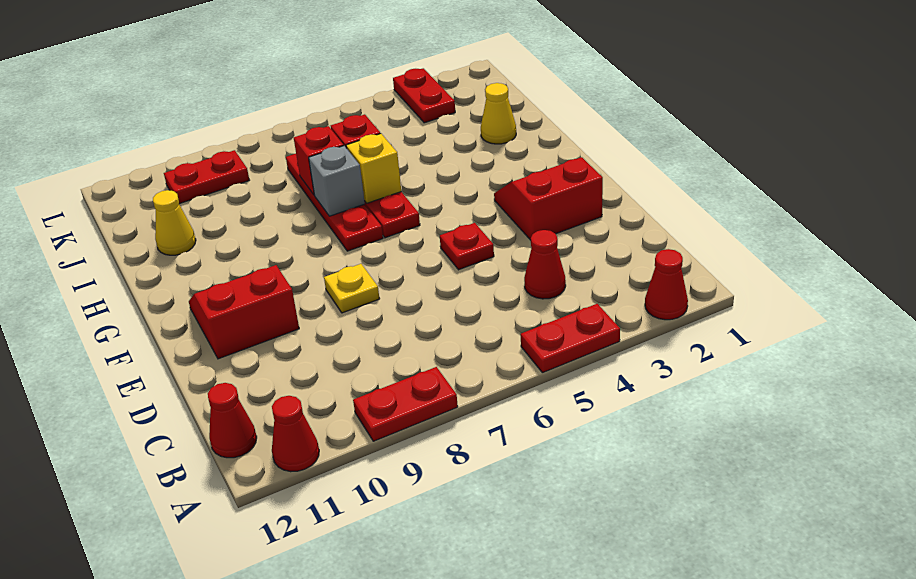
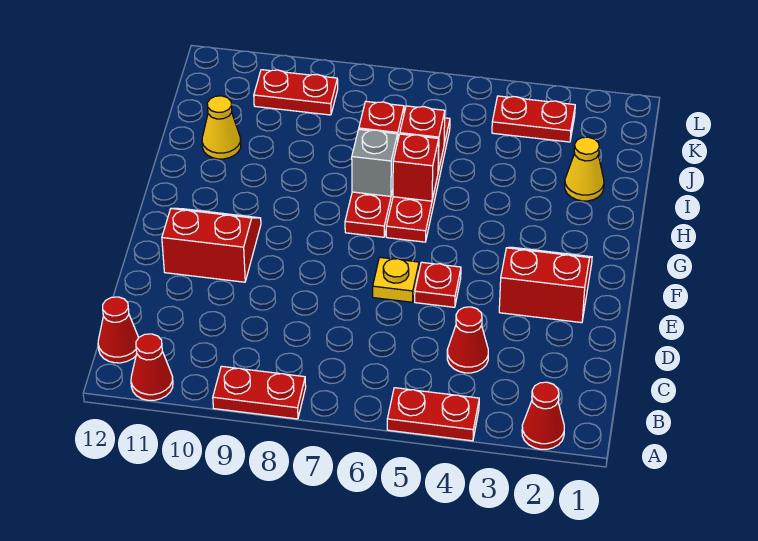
yellow plate E8 level 1 -> yellow plate E6 level 1
yellow brick H6 level 2 -> red brick H6 level 2
red plate K3:L3 level 1 -> red plate K3:K4 level 1

